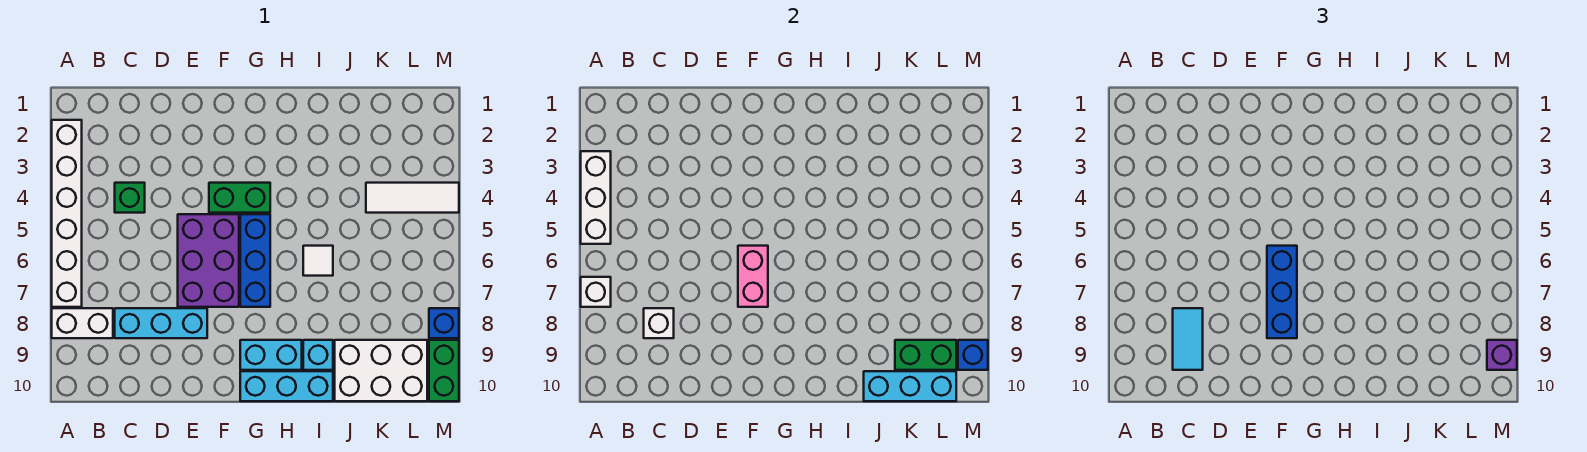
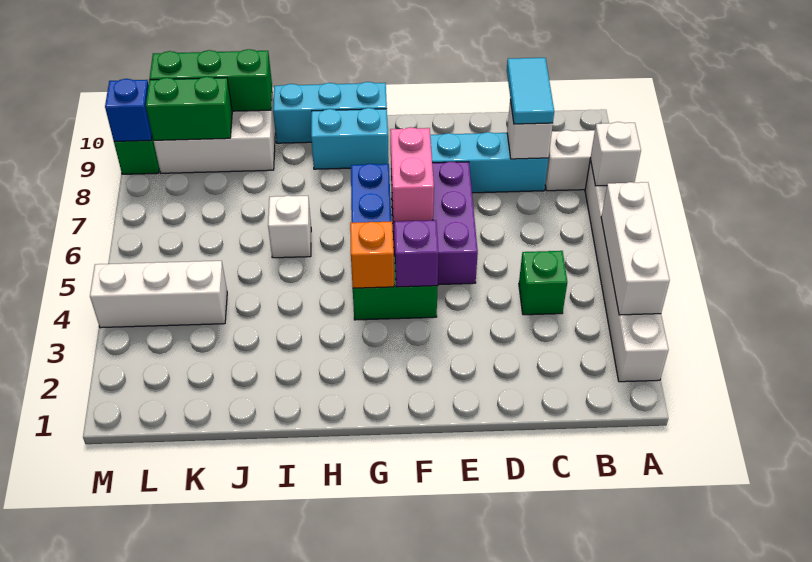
blue brick F6:F8 level 3 -> none
none -> orange brick G4 level 2
white tile I6 level 1 -> white brick I6 level 1
cyan brick I9 level 1 -> none
cyan brick J10:L10 level 2 -> green brick J10:L10 level 2
white tile K4:M4 level 1 -> white brick K4:M4 level 1
blue brick M8 level 1 -> none
purple brick M9 level 3 -> purple brick F4 level 2

